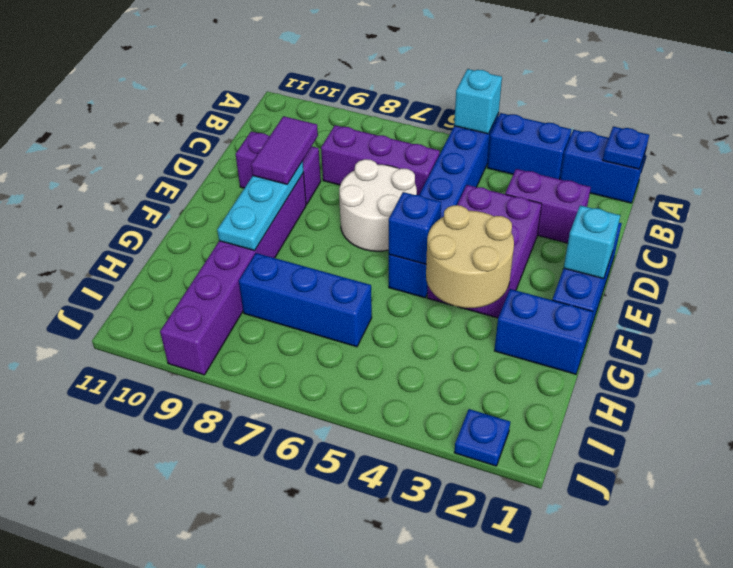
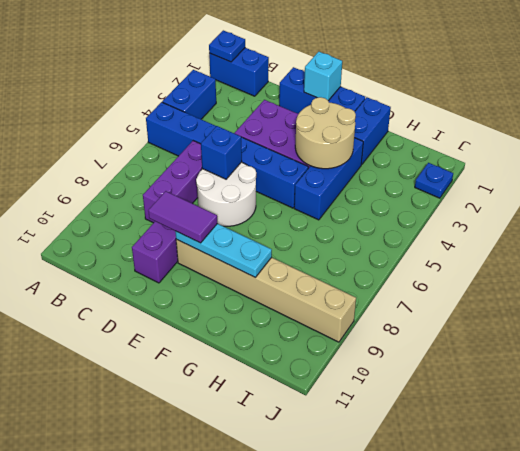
blue brick A1:A2 level 1 -> blue brick A1:B1 level 1
cyan brick A5 level 2 -> none
purple brick C2:C3 level 1 -> none
purple brick E9:J9 level 1 -> tan brick E9:J9 level 1
blue brick F5 level 2 -> blue brick D6 level 2
blue brick H6:H8 level 1 -> blue brick G3:G5 level 1

